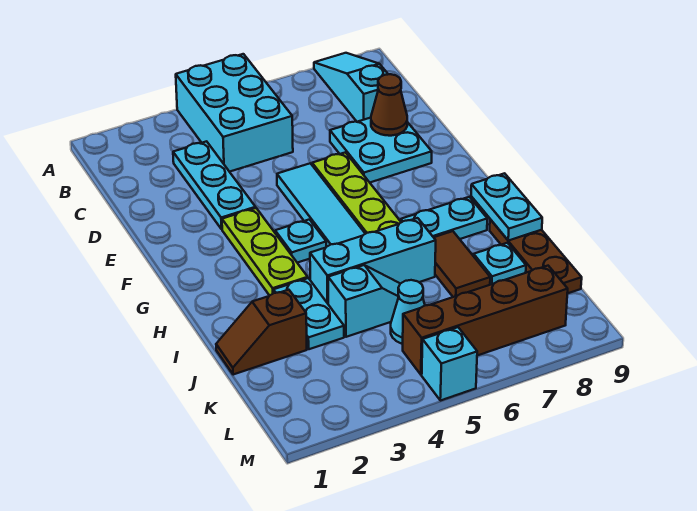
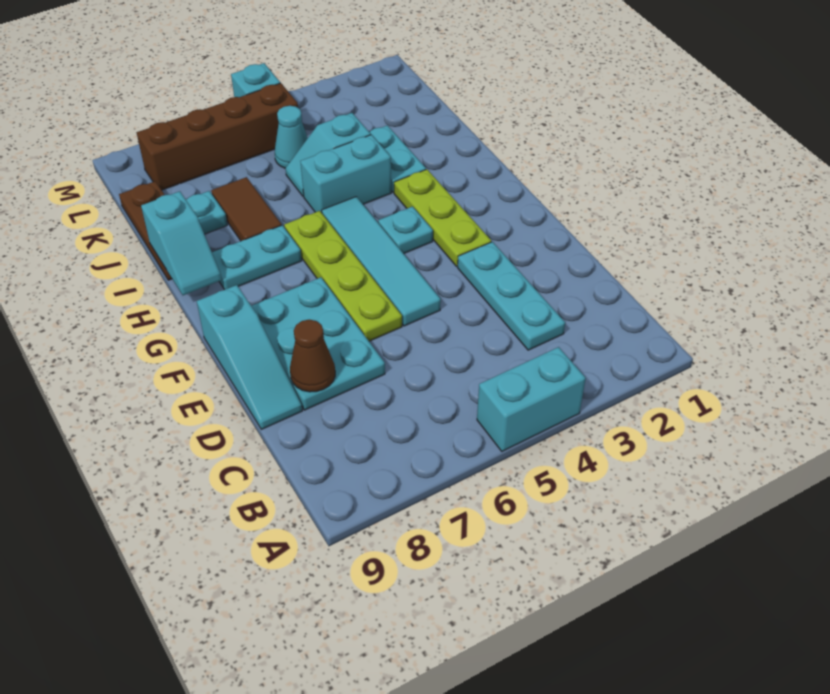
cyan brick A4:C5 level 1 -> cyan brick A4:A5 level 1
cyan slope A8:C8 level 1 top C -> cyan slope D9:F9 level 1 top F
cyan plate D7:E8 level 1 -> cyan plate D7:F8 level 1
cyan plate H9:I9 level 2 -> cyan slope H9:I9 level 2 top I
cyan brick I4:I6 level 1 -> cyan brick I4:I5 level 1
brown slope J1:J2 level 1 top 2 -> none

